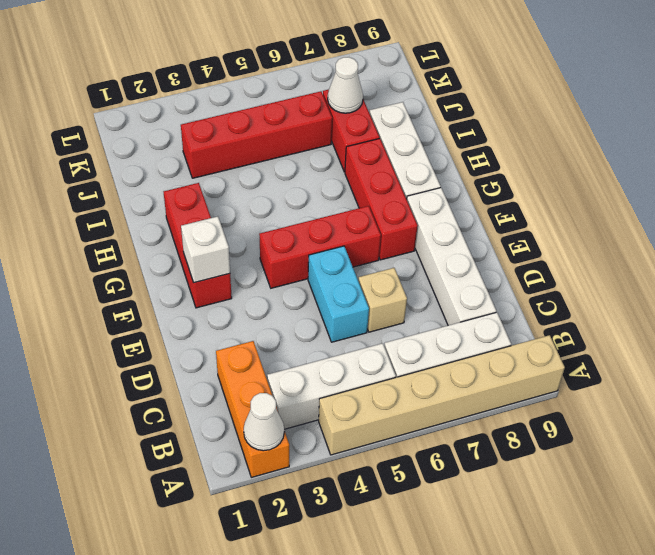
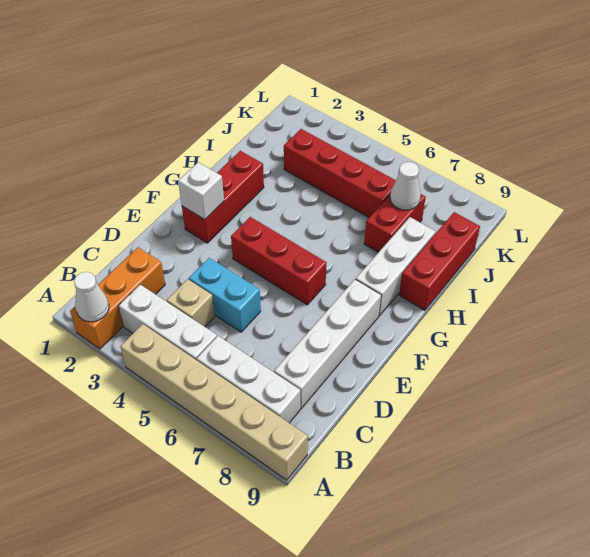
cyan brick D5:E5 level 1 -> cyan brick D4:D5 level 1
tan brick D6 level 1 -> tan brick C4 level 1
red brick F7:H7 level 1 -> red brick H9:J9 level 1

